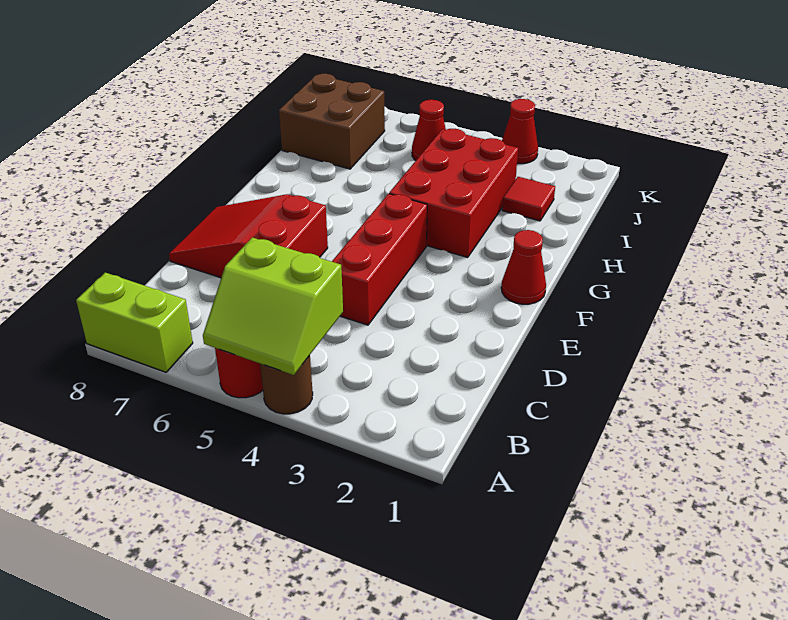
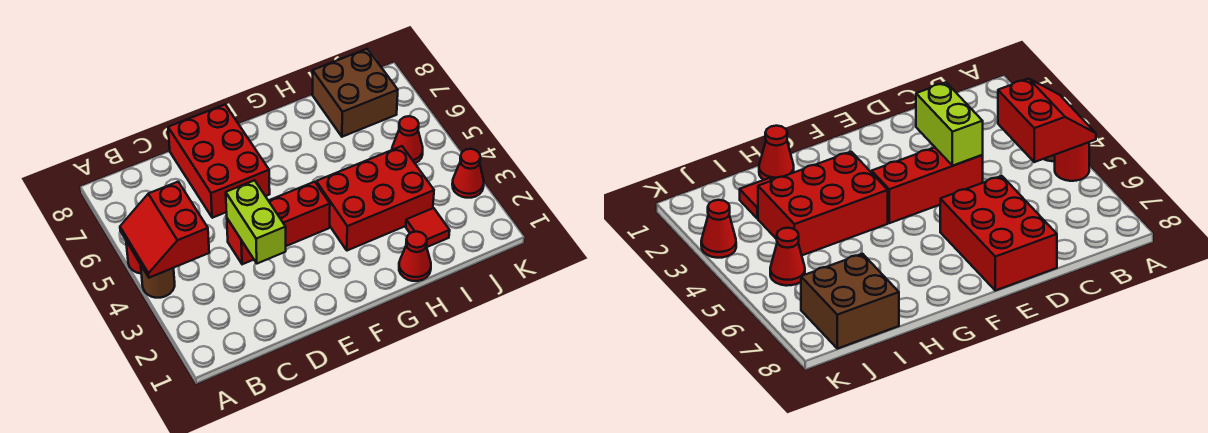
lime slope A4:B5 level 2 top B -> red slope A4:B5 level 2 top B
lime brick A7:A8 level 1 -> lime brick D3:D4 level 2
red slope D6:E8 level 1 top 6 -> red brick D6:E8 level 1
red cone F1 level 1 -> red cone H1 level 1

